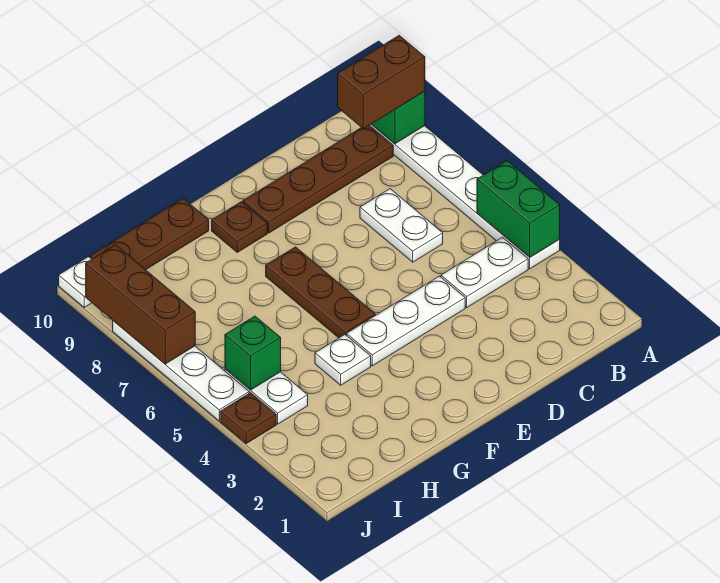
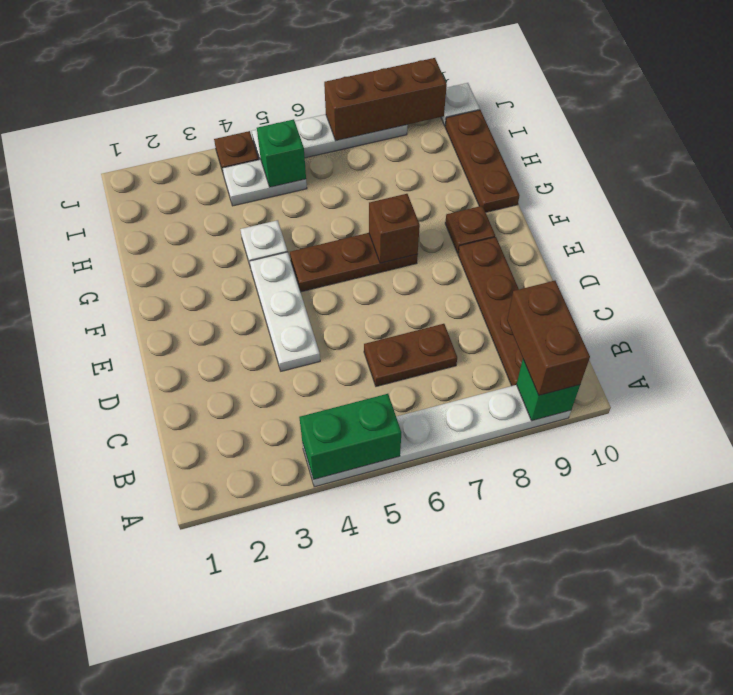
white plate B4:C4 level 1 -> none
white plate C6:C7 level 1 -> brown plate C6:C7 level 1
none -> brown brick F7 level 2

